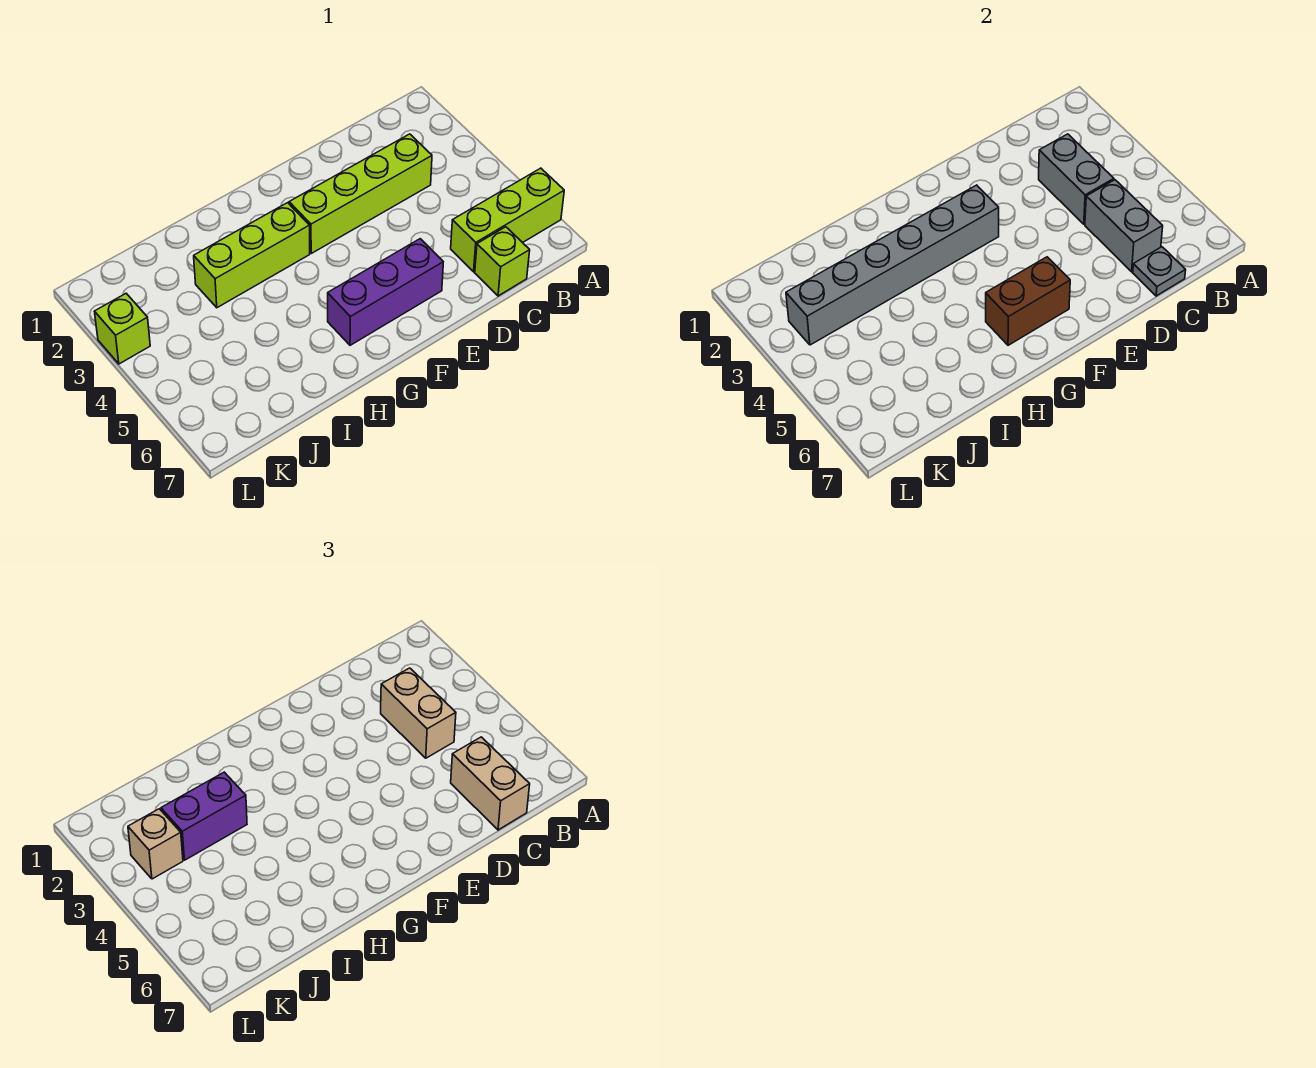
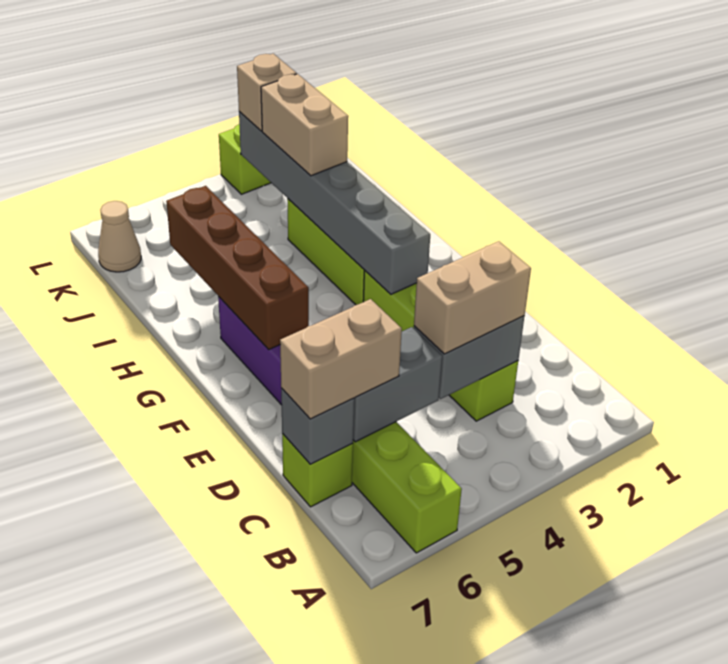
grey plate C7 level 2 -> grey brick C7 level 2
brown brick F6:G6 level 2 -> brown brick F6:I6 level 2
purple brick I3:J3 level 3 -> tan brick I3:J3 level 3
none -> tan cone K7 level 1

